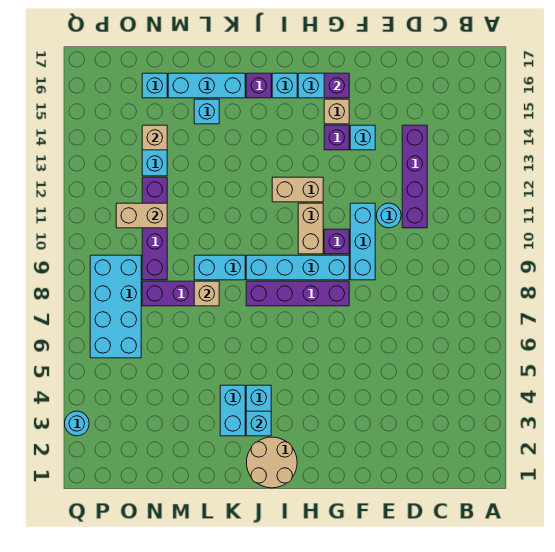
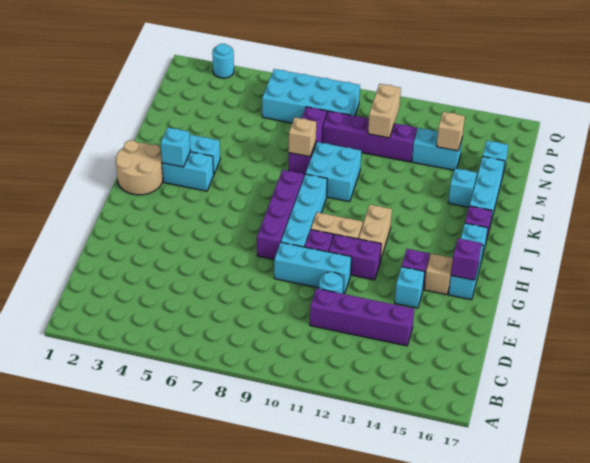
none -> purple brick G11:G12 level 1
cyan brick K9:L9 level 1 -> cyan brick K9:L10 level 1

